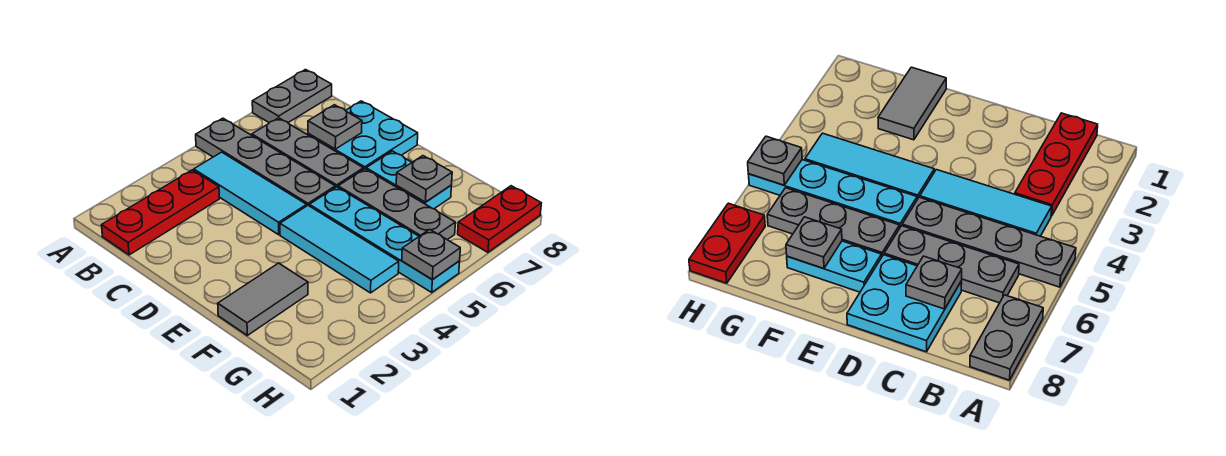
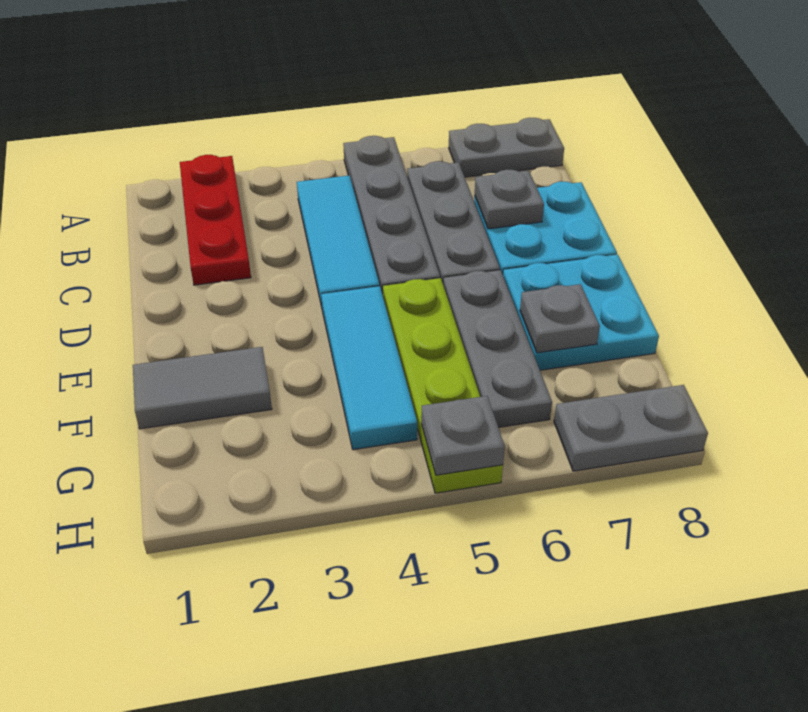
red plate B1:B3 level 1 -> red plate A2:C2 level 1
cyan plate E5:H5 level 1 -> lime plate E5:H5 level 1
cyan plate E7:F7 level 1 -> cyan plate E7:F8 level 1
red plate H7:H8 level 1 -> grey plate H7:H8 level 1

